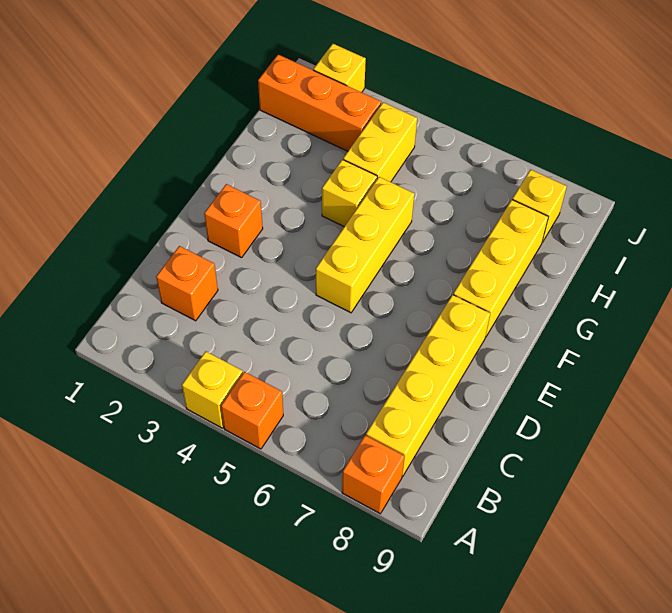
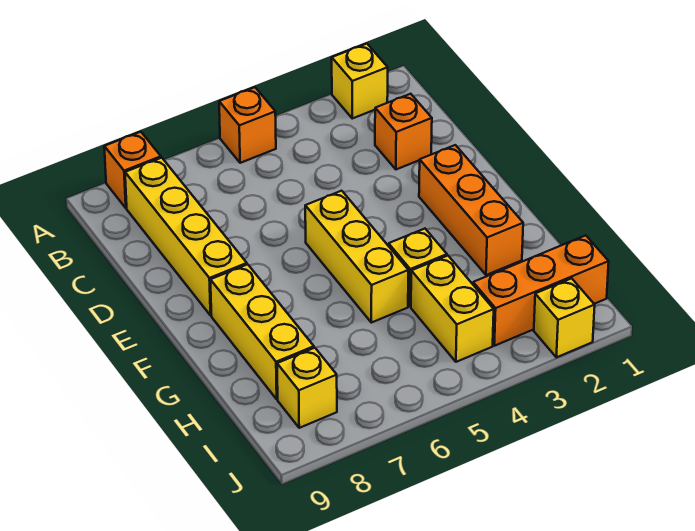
yellow brick A4 level 1 -> yellow brick A2 level 1
orange brick E2 level 1 -> orange brick E2:G2 level 1

